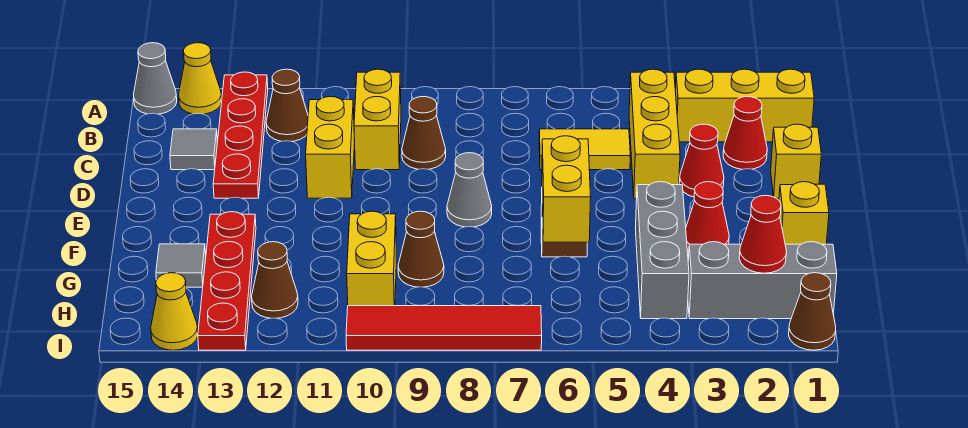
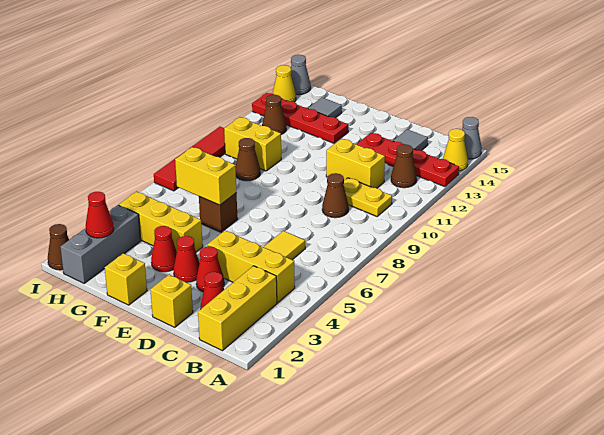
yellow brick B10:C10 level 1 -> yellow plate B10:C10 level 1
none -> red cone E3 level 1
grey cone E8 level 1 -> grey cone I15 level 1
grey brick F4:H4 level 1 -> yellow brick F4:H4 level 1

